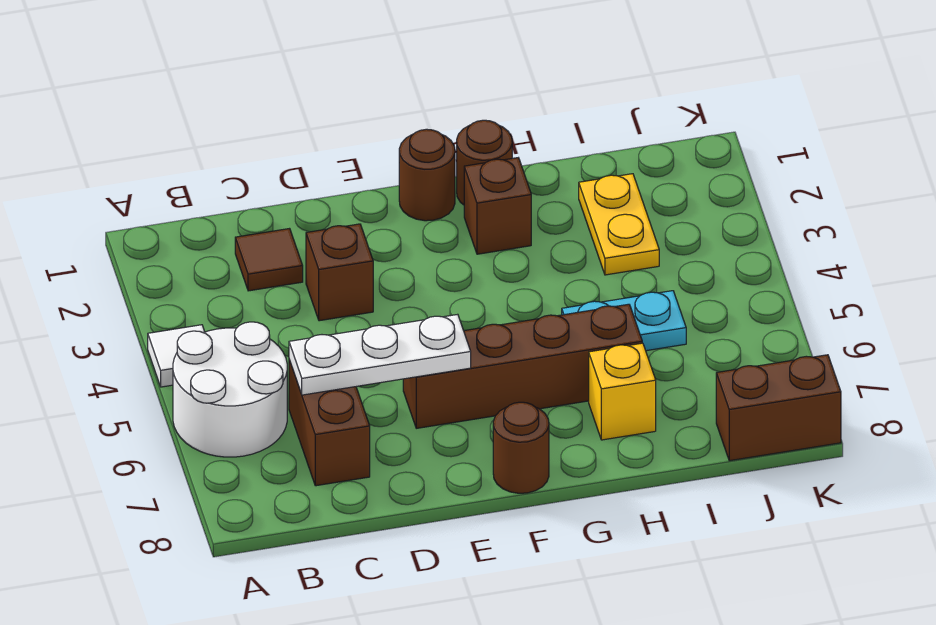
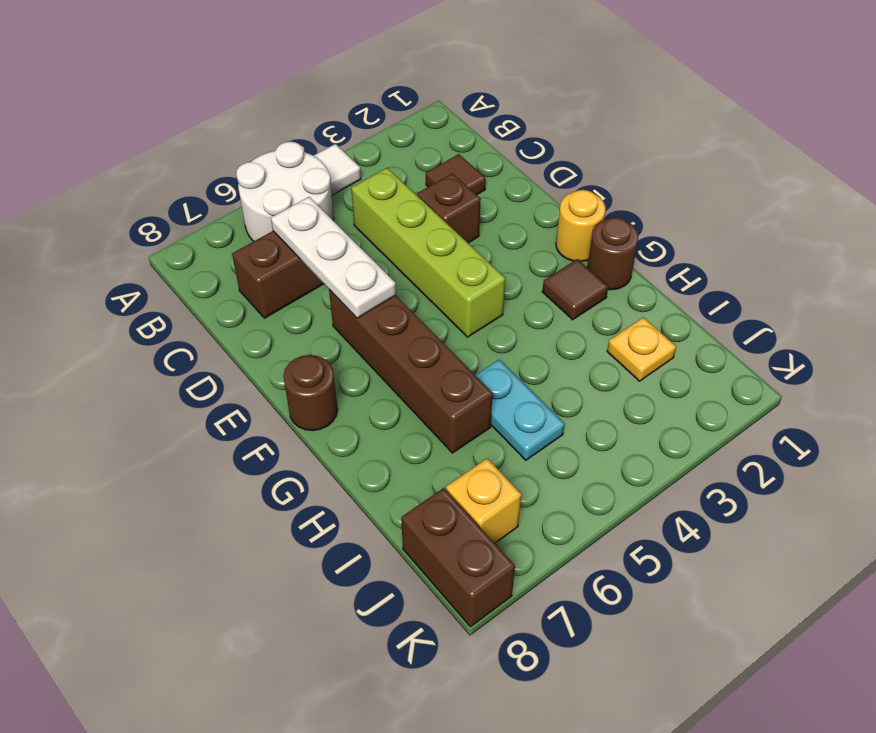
none -> lime brick C4:F4 level 1
brown round brick F1 level 1 -> yellow round brick F1 level 1
brown brick G2 level 1 -> brown tile G2 level 1
yellow brick H7 level 1 -> yellow brick J7 level 1
yellow plate I2:I3 level 1 -> yellow plate I2 level 1

